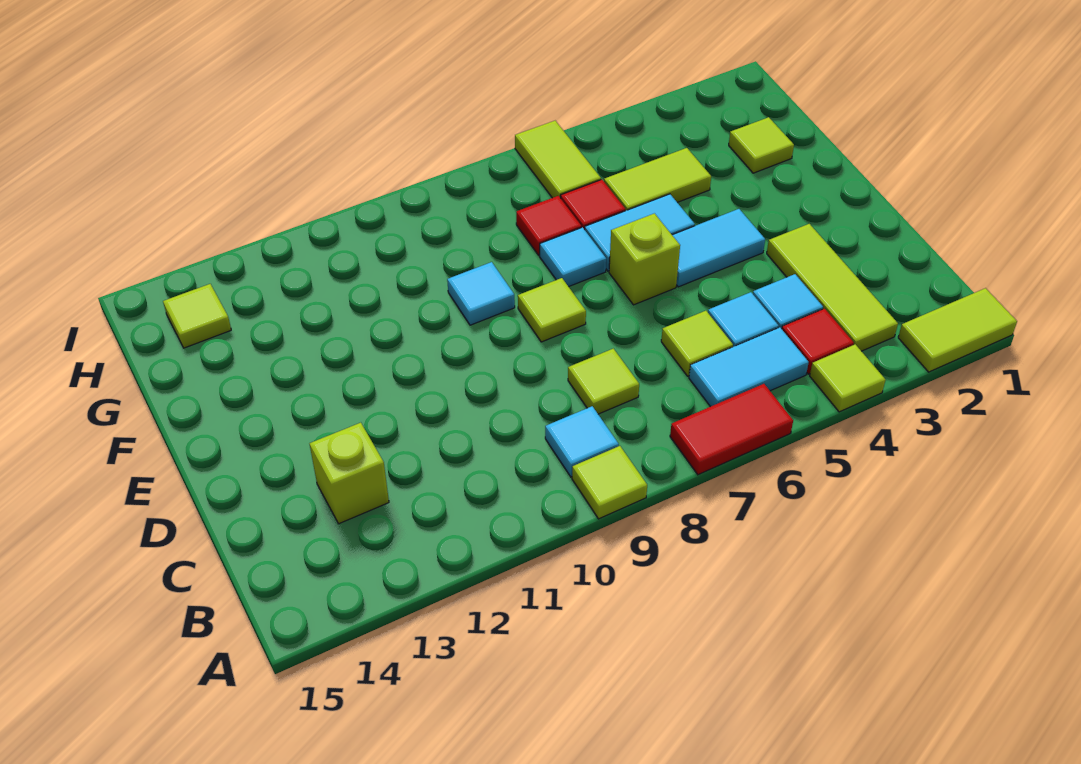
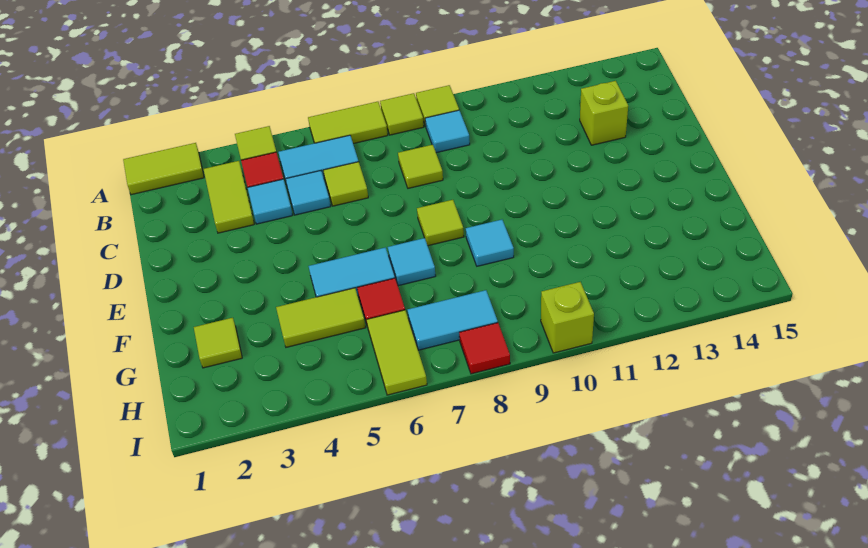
red tile A6:A7 level 1 -> lime tile A6:A7 level 1
lime tile B3:D3 level 1 -> lime tile B3:C3 level 1
cyan tile E4:E5 level 1 -> cyan tile H7:H8 level 1
lime brick E6 level 1 -> lime brick I10 level 1
red tile G7 level 1 -> red tile I8 level 1
lime tile H14 level 1 -> lime tile A8 level 1

